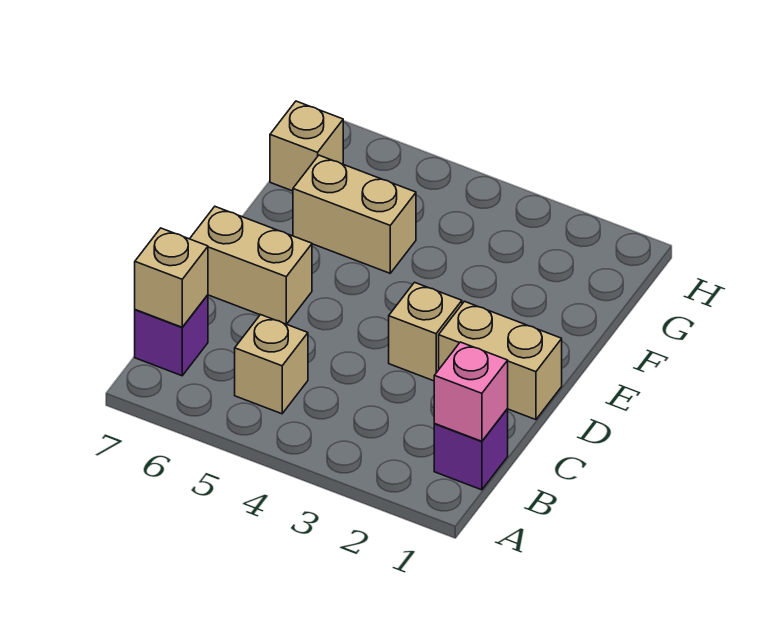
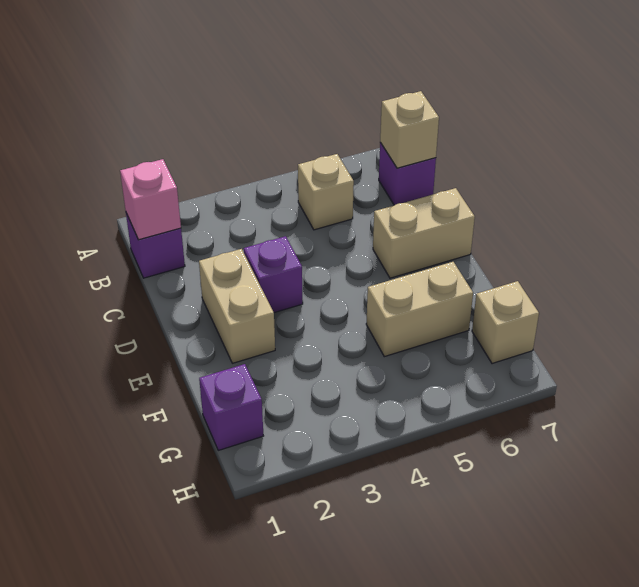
tan brick D1:D2 level 1 -> tan brick D2:E2 level 1
tan brick D3 level 1 -> purple brick D3 level 1
none -> purple brick G1 level 1

